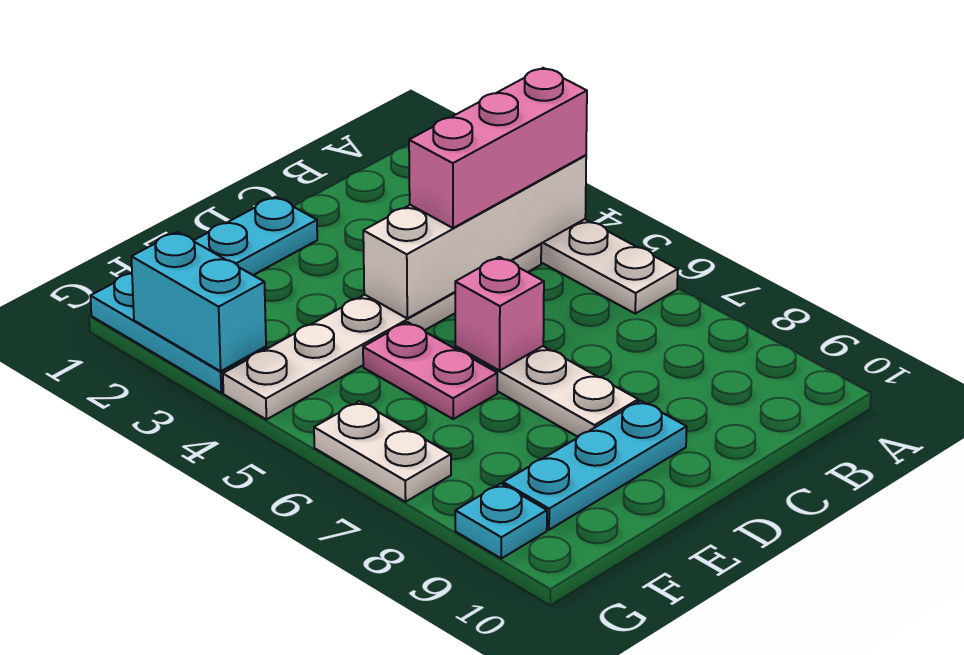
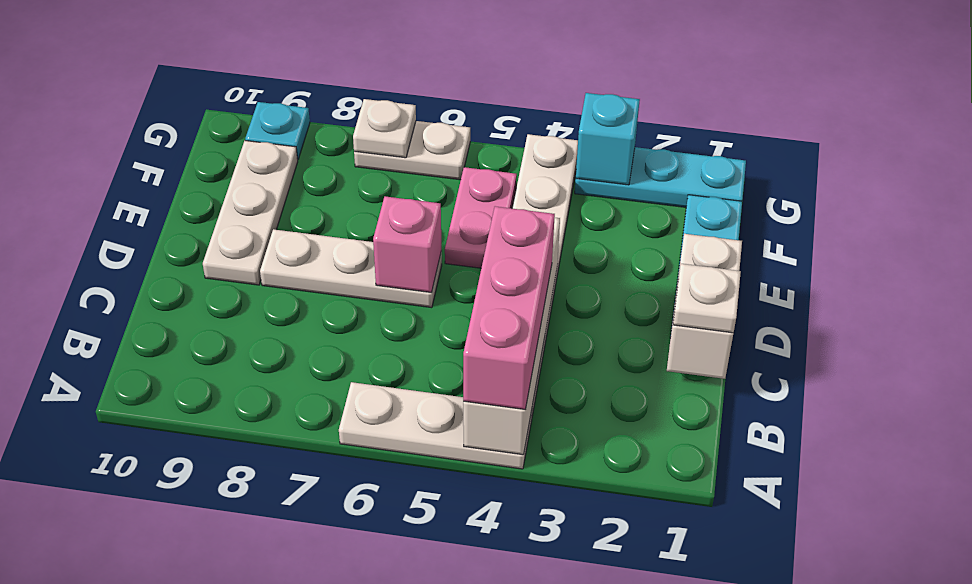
none -> white brick C1:D1 level 2
none -> white plate C1 level 3
cyan plate D9:F9 level 1 -> white plate D9:F9 level 1
pink plate E5:E6 level 1 -> pink plate E5:F5 level 1
cyan brick G2:G3 level 2 -> cyan brick G3 level 2
none -> white plate G7 level 2

